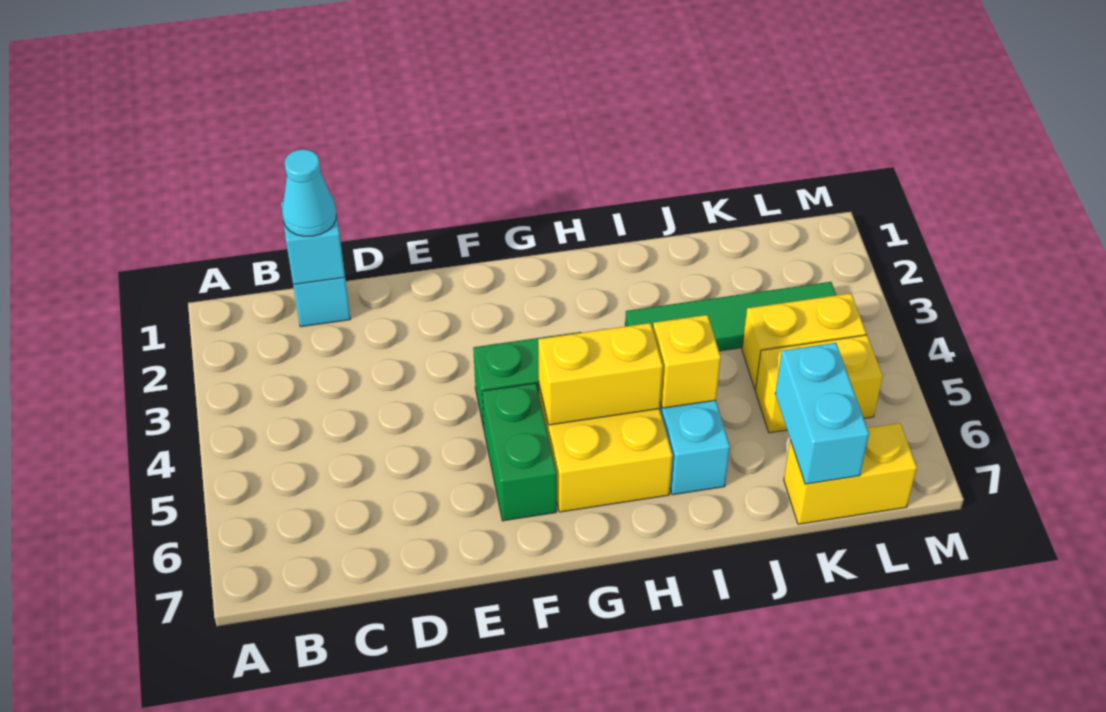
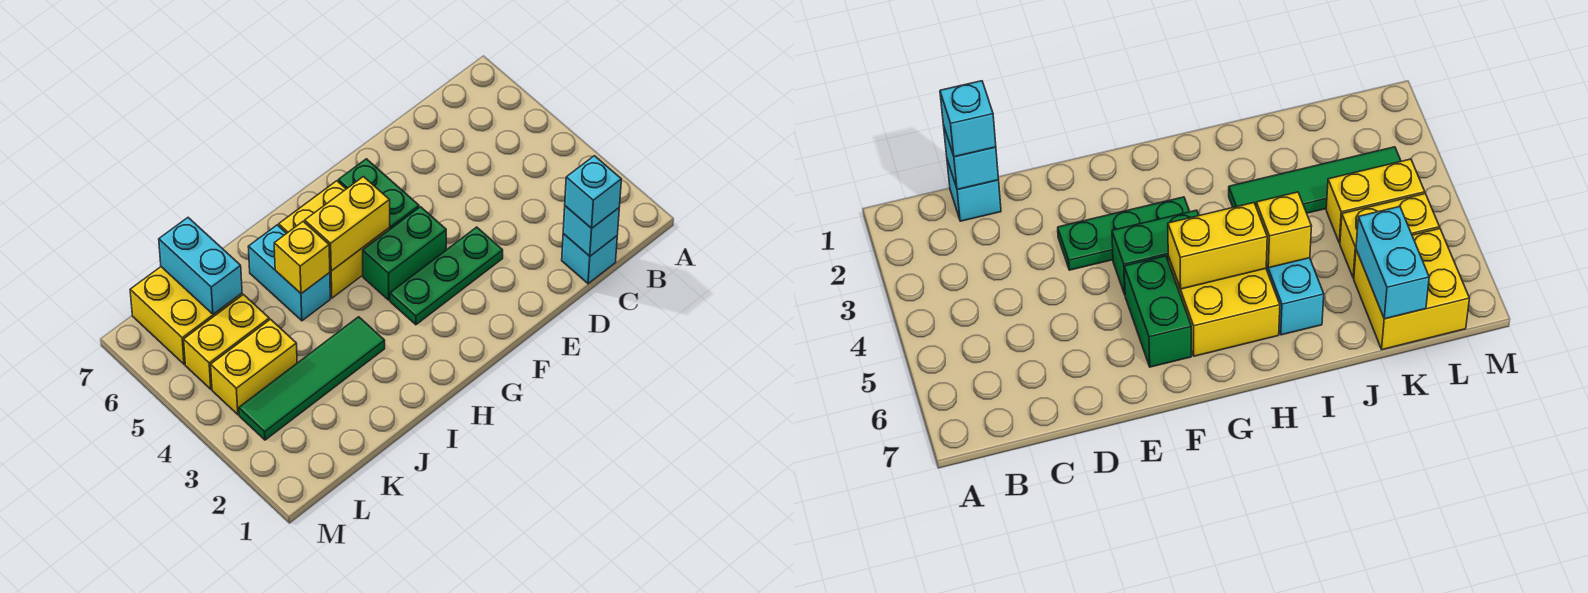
cyan cone C1 level 3 -> cyan brick C1 level 3
none -> green plate E3:G3 level 1
yellow brick K7:L7 level 1 -> yellow brick K6:L7 level 1

